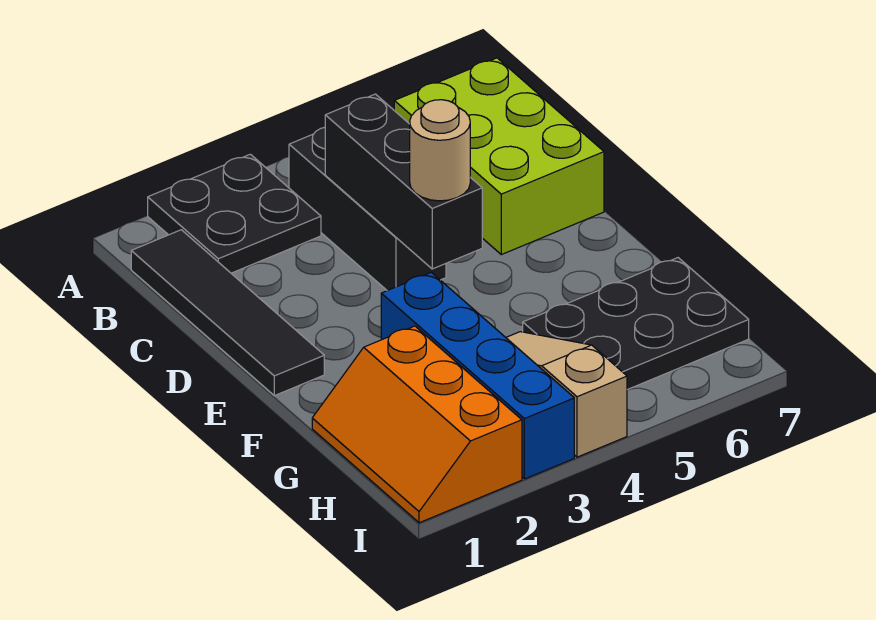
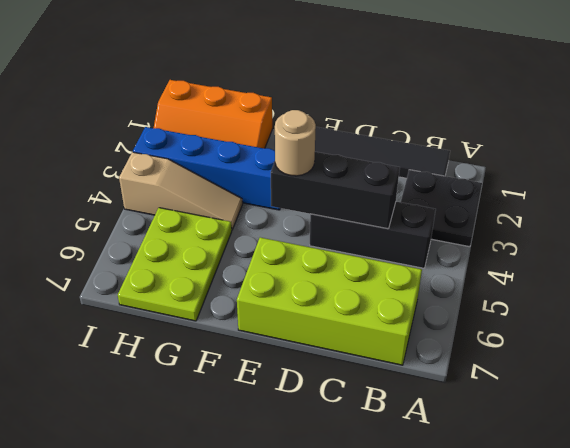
lime brick B6:D7 level 1 -> lime brick B6:E7 level 1
orange slope G1:I2 level 1 top 2 -> orange slope G1:I2 level 1 top 1
black plate G5:H7 level 1 -> lime plate G5:H7 level 1

